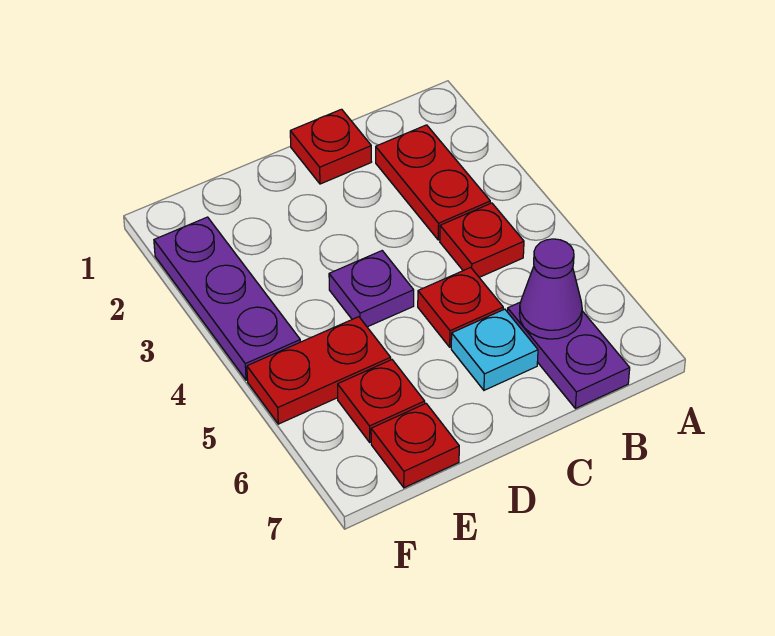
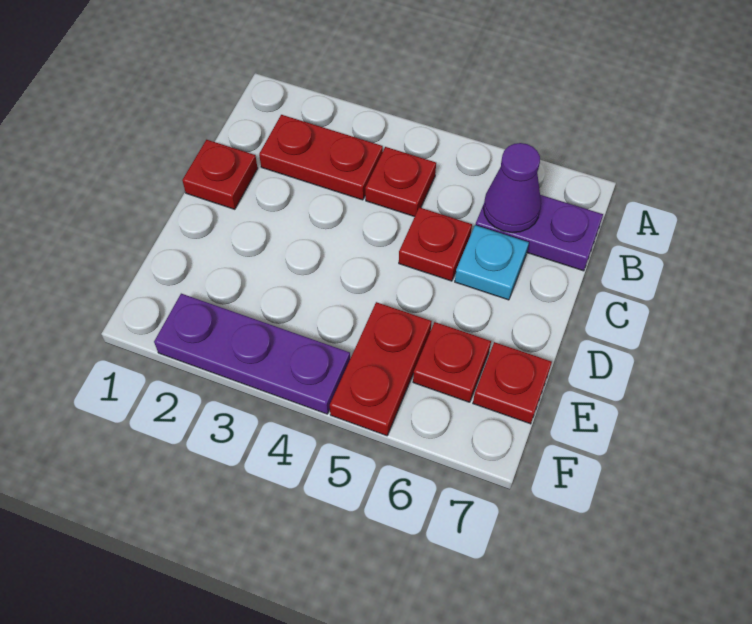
purple plate D4 level 1 -> none

